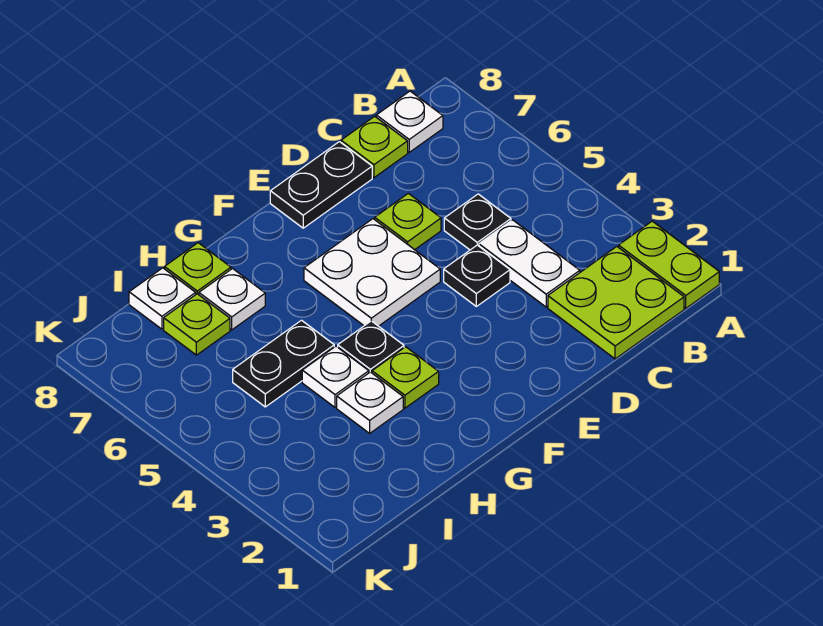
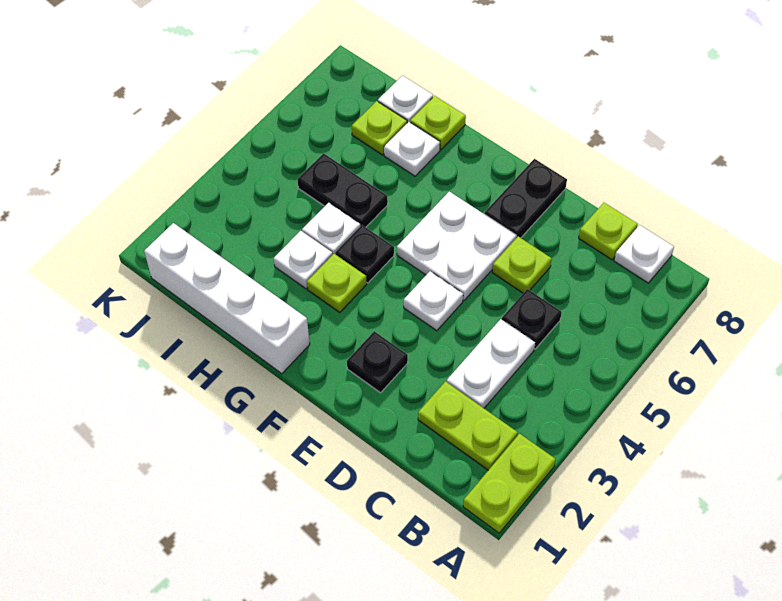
lime plate B1:C2 level 1 -> lime plate B2:C2 level 1
black plate D4 level 1 -> black plate E2 level 1
black plate D8:E8 level 1 -> black plate E7:E8 level 1
none -> white plate E4 level 1
none -> white brick G1:J1 level 1

